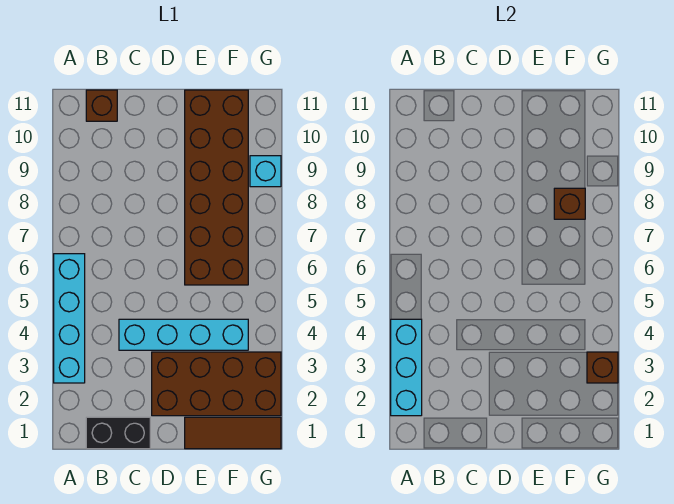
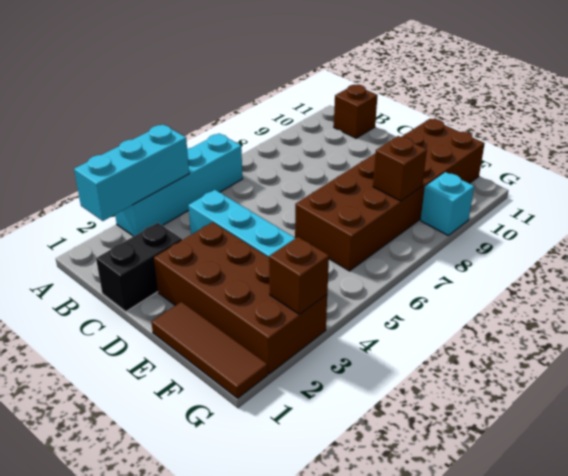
black brick B1:C1 level 1 -> black brick C1:C2 level 1

